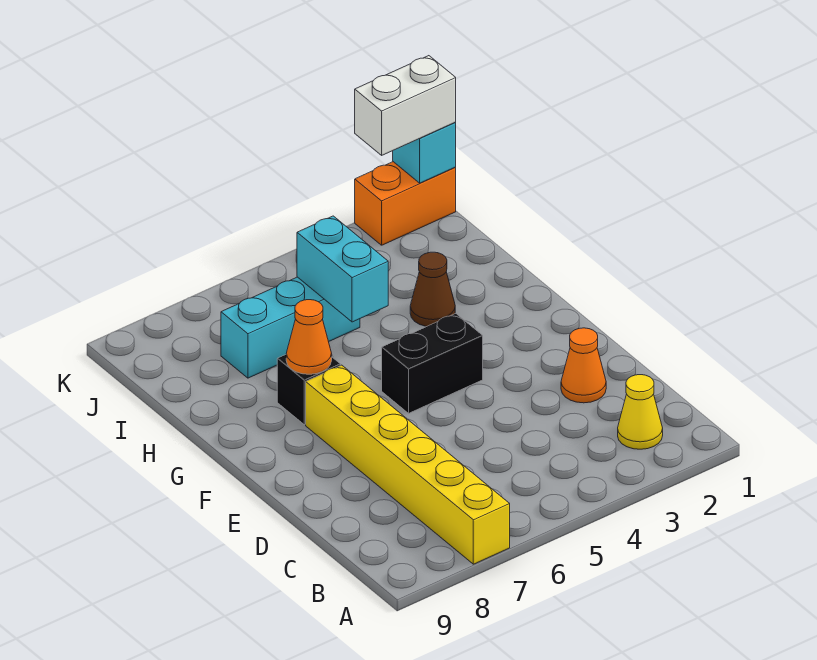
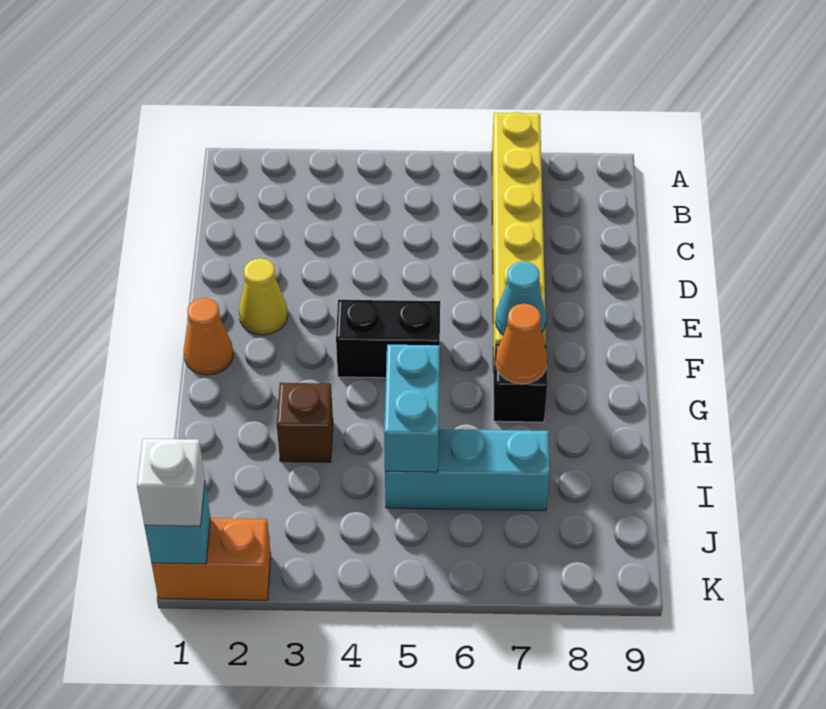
yellow cone B2 level 1 -> yellow cone E2 level 1
orange cone D2 level 1 -> orange cone F1 level 1
none -> cyan cone F7 level 2
brown cone H3 level 1 -> brown brick H3 level 1
white brick K1:K2 level 3 -> white brick K1 level 3

